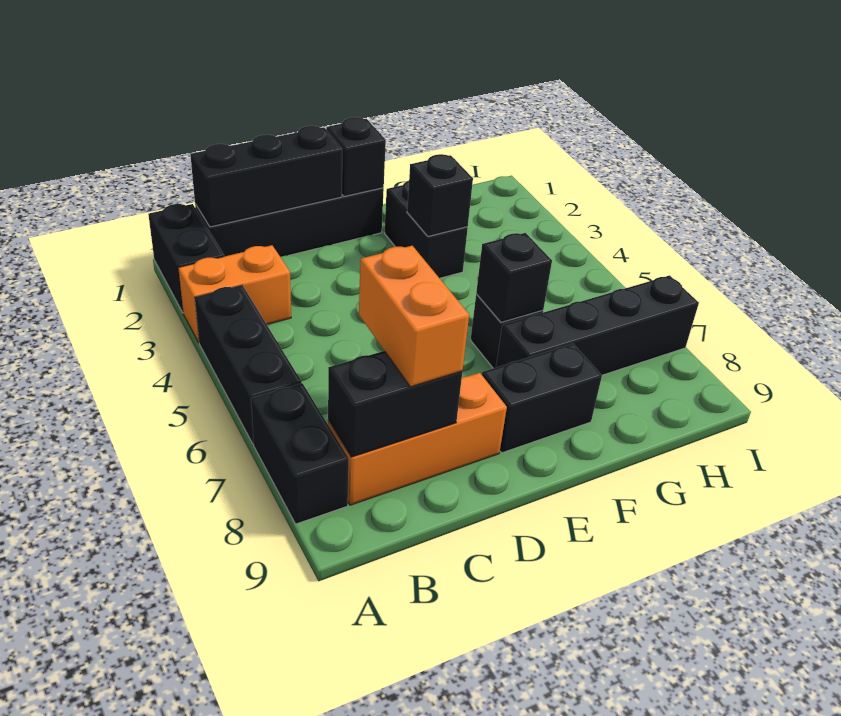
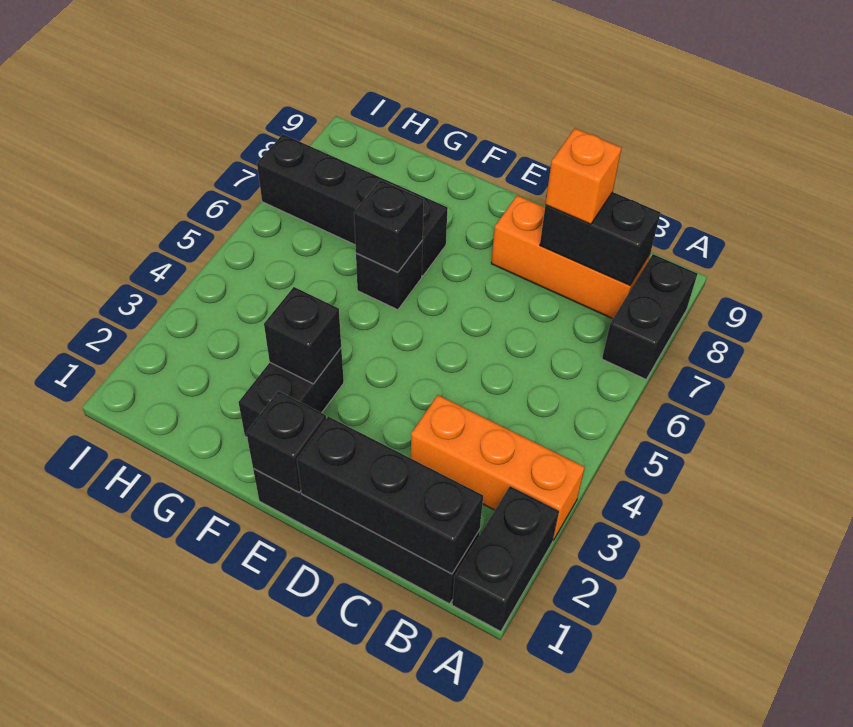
orange brick A3:B3 level 1 -> orange brick A3:C3 level 1
black brick A4:A6 level 1 -> none
orange brick C7:C8 level 3 -> orange brick C8 level 3
black brick E8:F8 level 1 -> none

